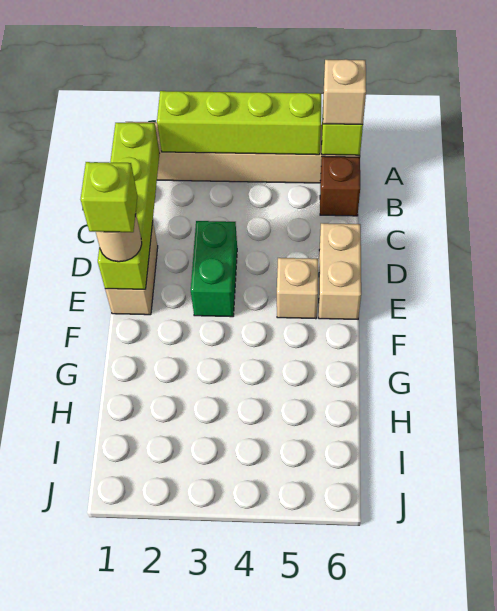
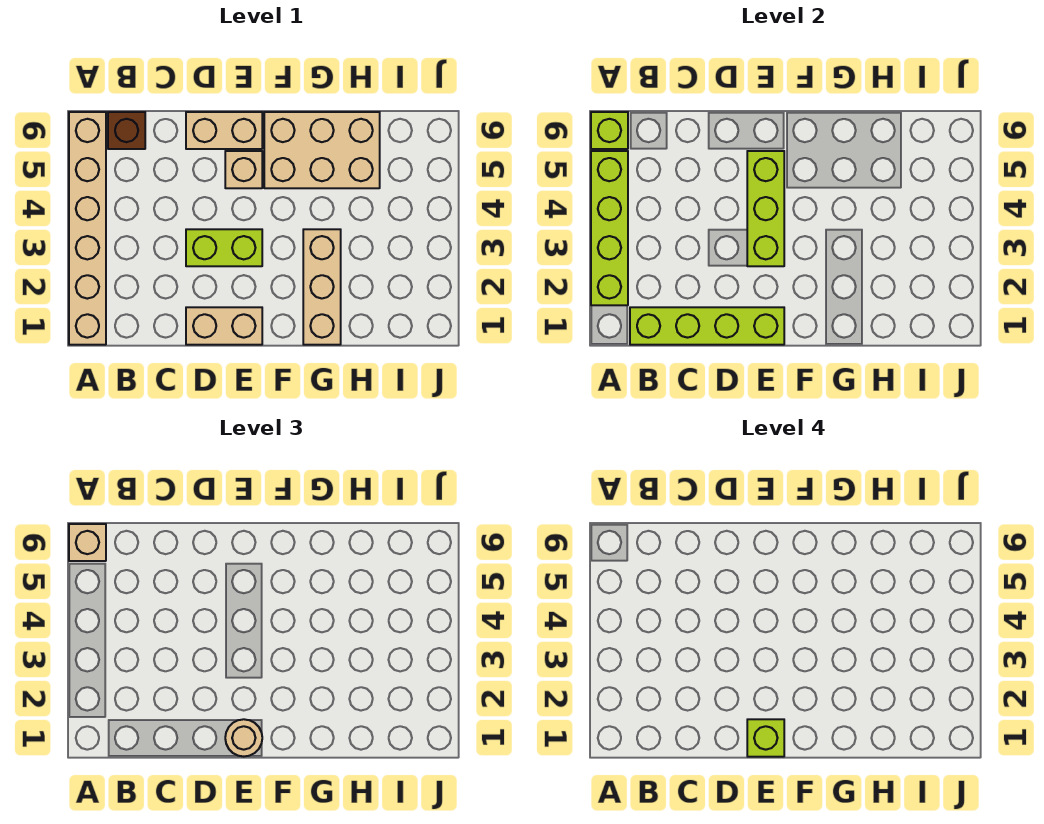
green brick D3:E3 level 1 -> lime brick D3:E3 level 1
none -> lime brick E3:E5 level 2
none -> tan brick F5:H6 level 1
none -> tan brick G1:G3 level 1

